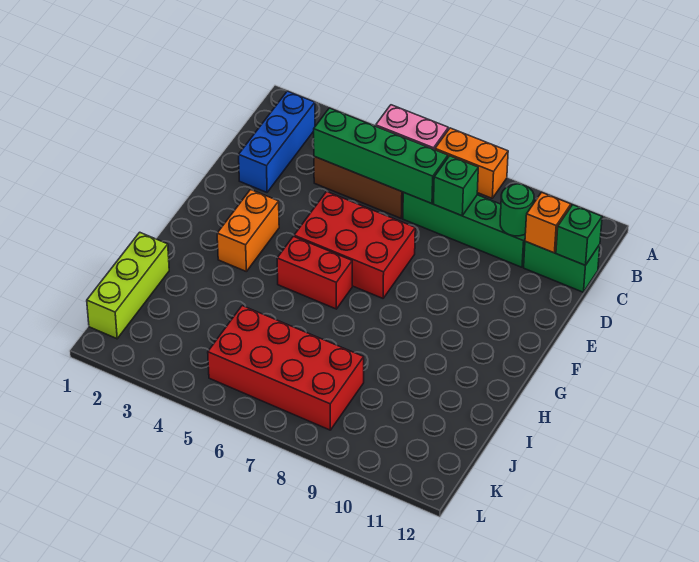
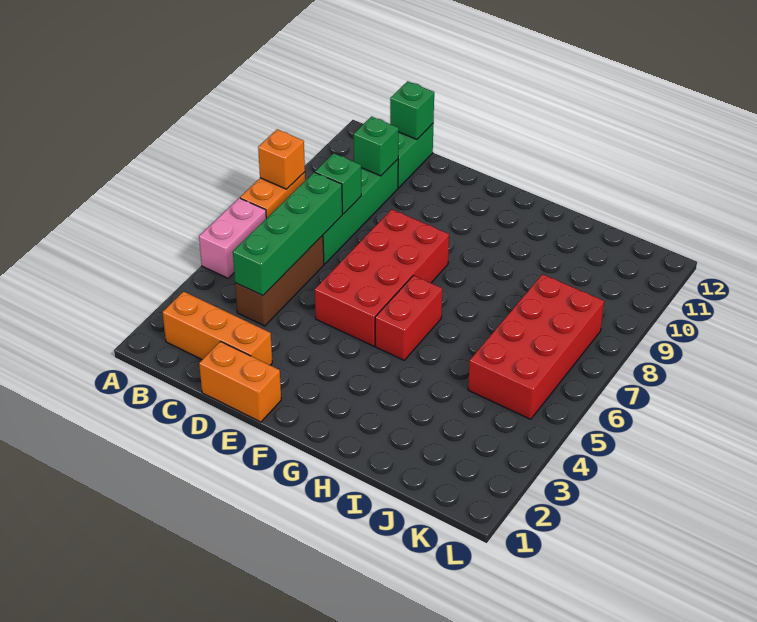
blue brick B2:D2 level 1 -> orange brick B2:D2 level 1
green round brick C10 level 2 -> green brick C10 level 2
orange brick C11 level 2 -> orange brick A8 level 2
red brick E5:F7 level 1 -> red brick E5:F8 level 1
orange brick F3:G3 level 1 -> orange brick D1:E1 level 1
lime brick I1:K1 level 1 -> none

